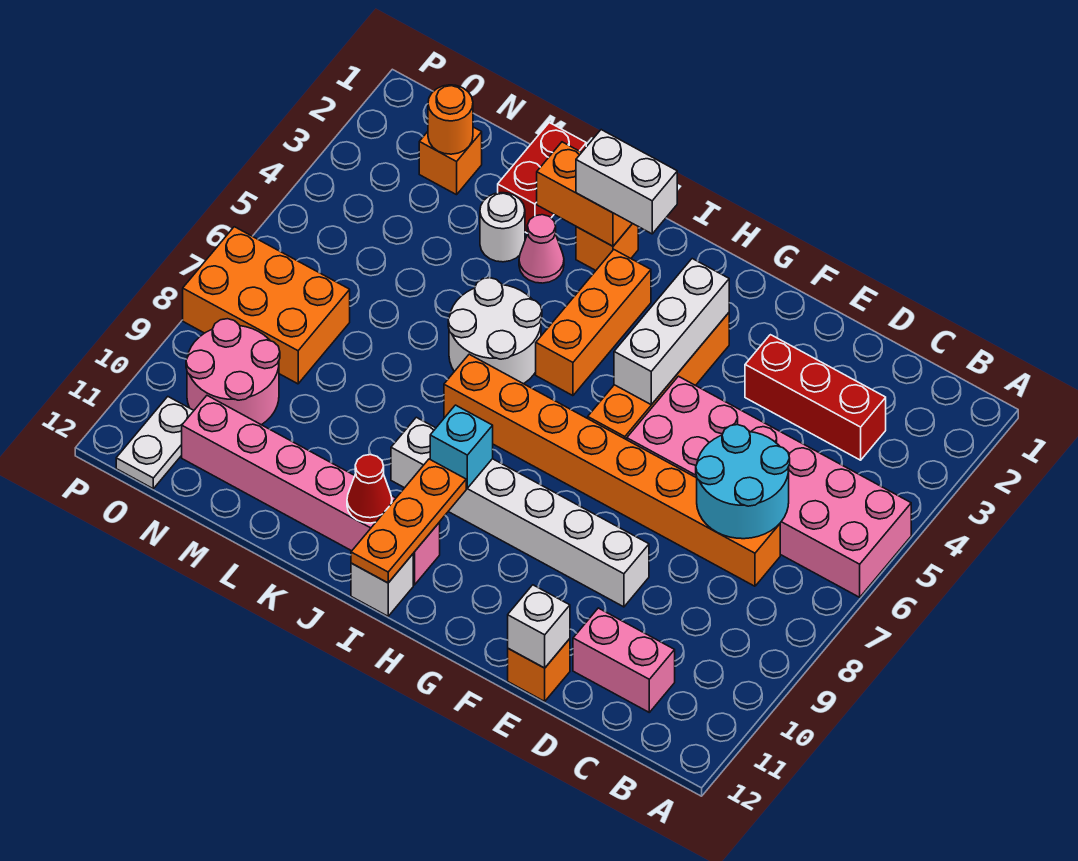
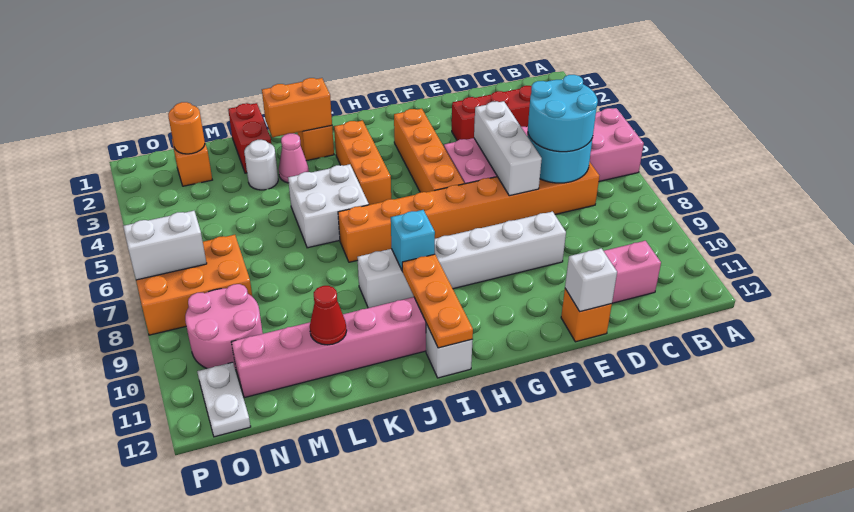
none -> cyan round brick C6:D7 level 3
white brick G3:G5 level 2 -> white brick E5:E7 level 2
white brick I2:J2 level 3 -> white brick O7:P7 level 2
white round brick J5:K6 level 1 -> white brick J5:K6 level 1
red cone J11 level 2 -> red cone L11 level 2

